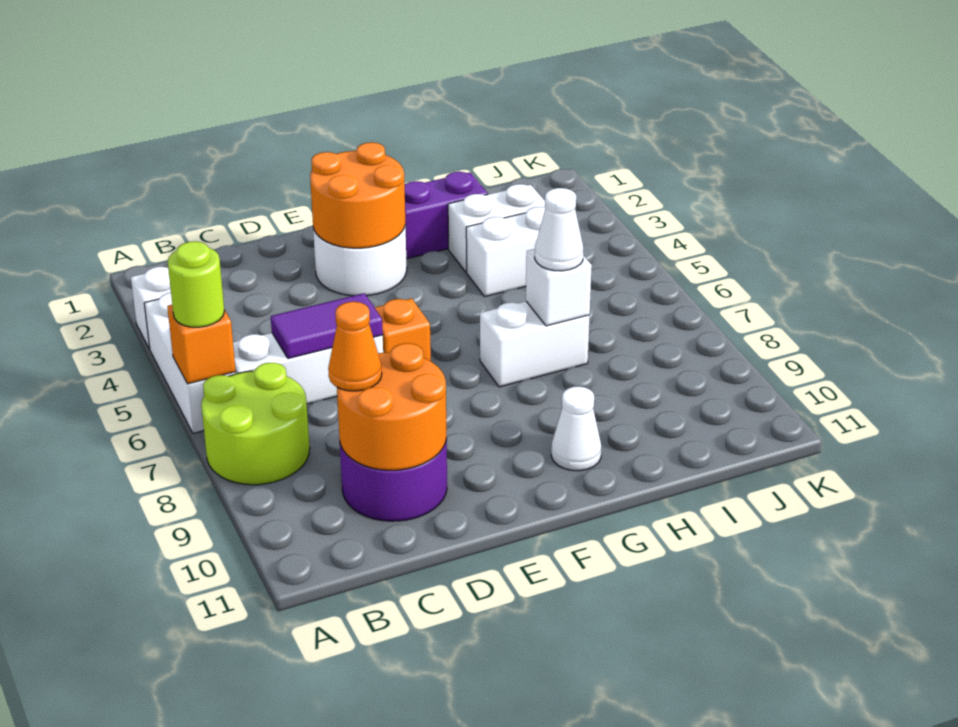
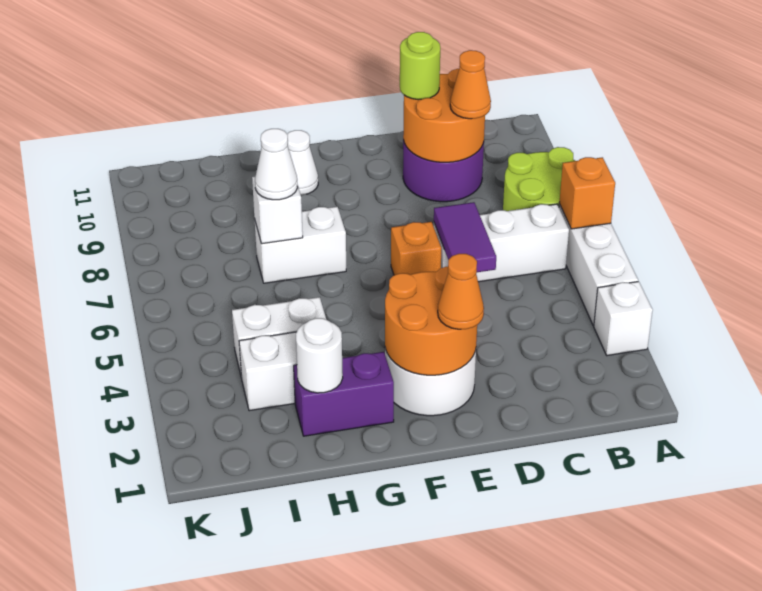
lime round brick A6 level 3 -> lime round brick D10 level 3
purple tile C6:D6 level 2 -> purple tile D5:D6 level 2
none -> orange cone E2 level 3
none -> white round brick H2 level 2

